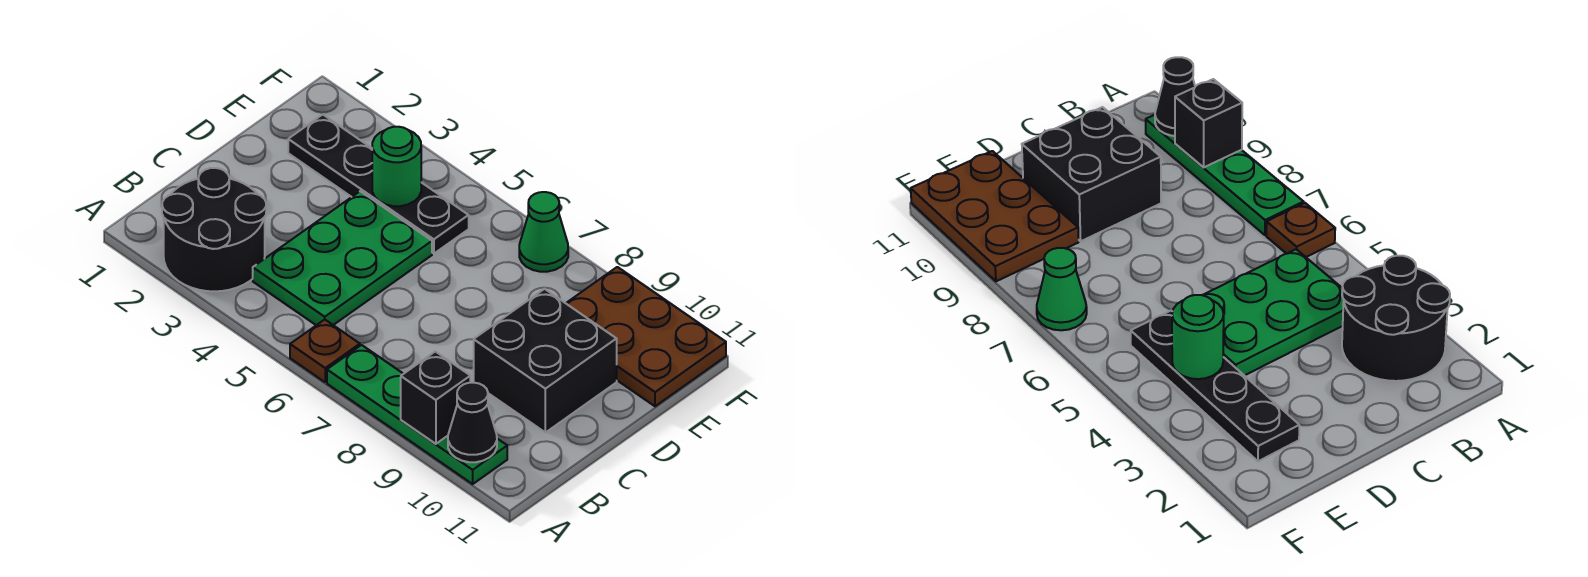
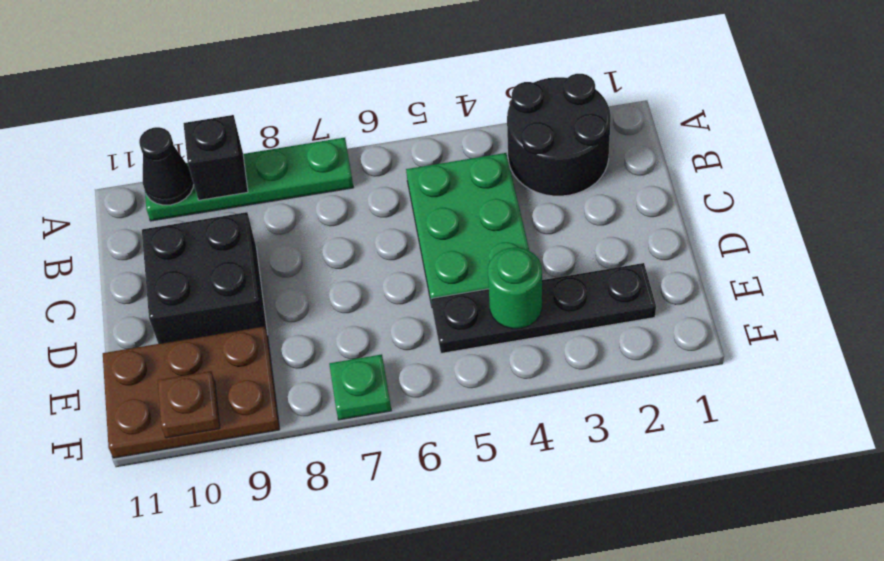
brown plate A6 level 1 -> brown plate F10 level 2
green cone F7 level 1 -> green plate F7 level 1

